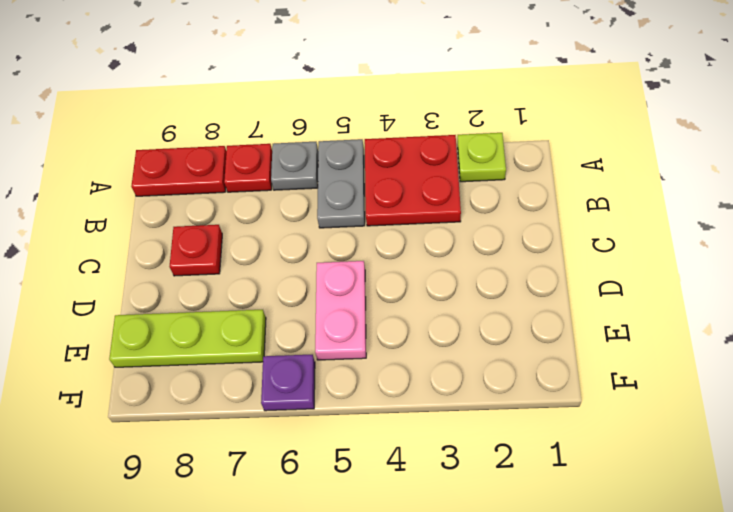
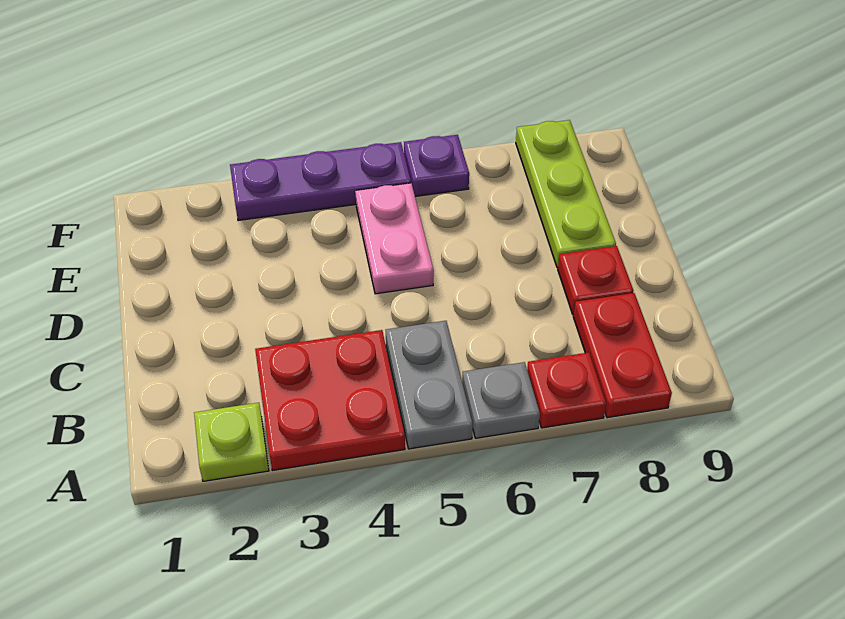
red plate A8:A9 level 1 -> red plate A8:B8 level 1
lime plate E7:E9 level 1 -> lime plate D8:F8 level 1
none -> purple plate F3:F5 level 1

